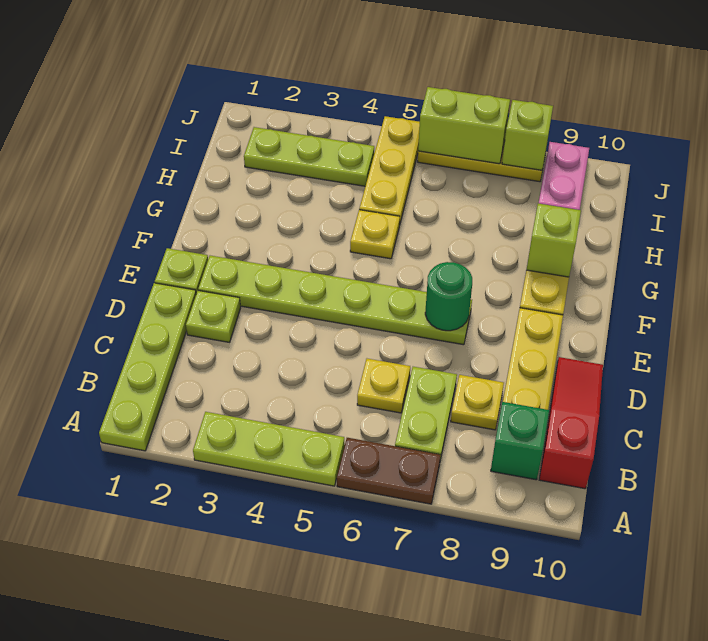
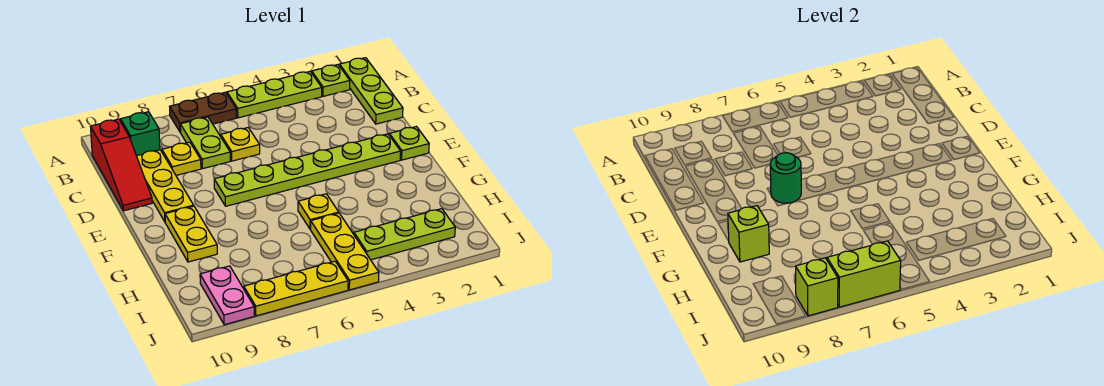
lime plate A1:D1 level 1 -> lime plate A1:C1 level 1
lime plate D2 level 1 -> lime plate A2 level 1

